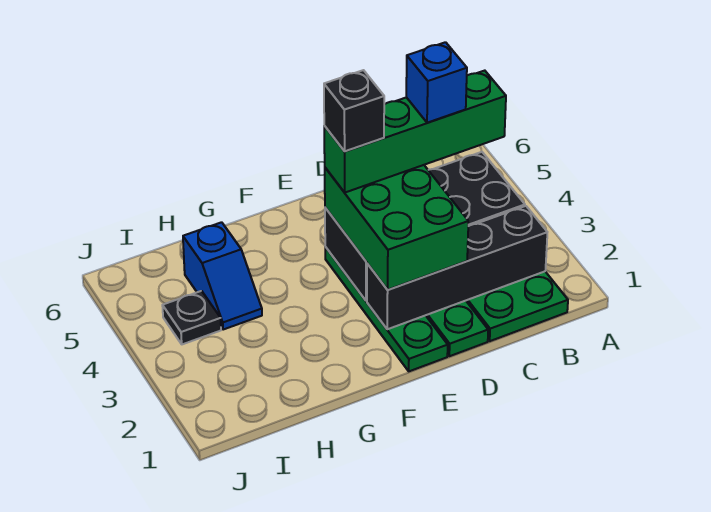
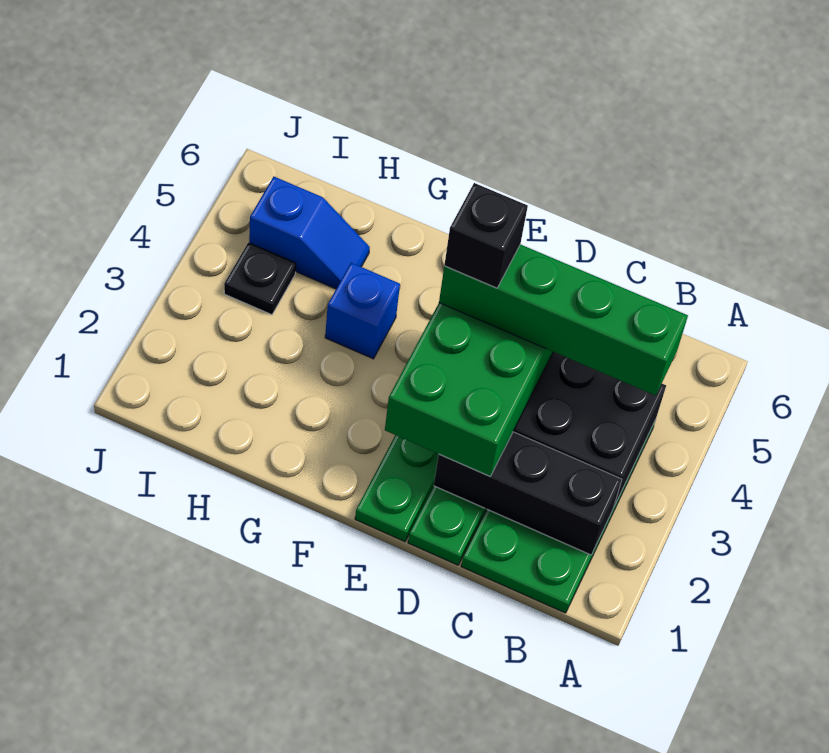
black brick B2:E2 level 2 -> black brick B2:D2 level 2
blue brick C4 level 5 -> blue brick G4 level 1
blue slope H4:H5 level 1 top 5 -> blue slope H5:I5 level 1 top I

